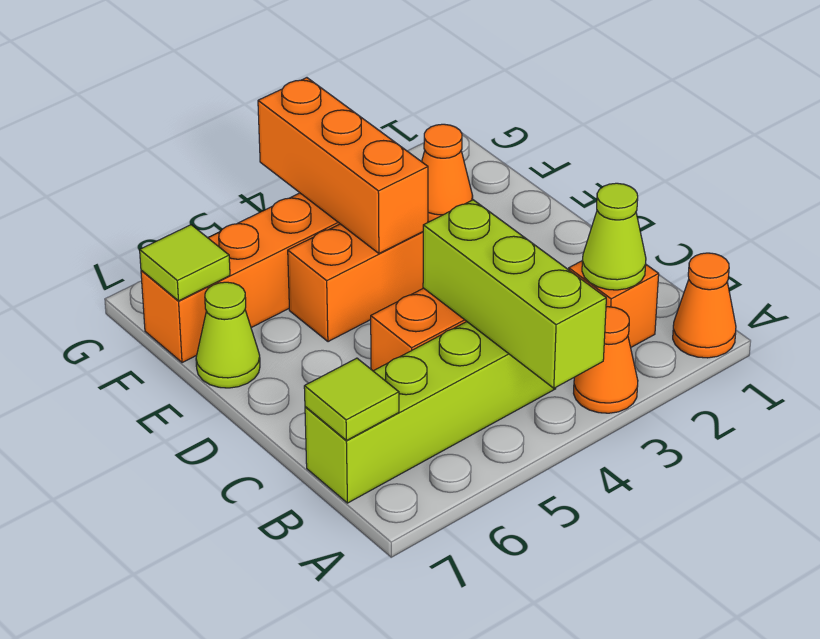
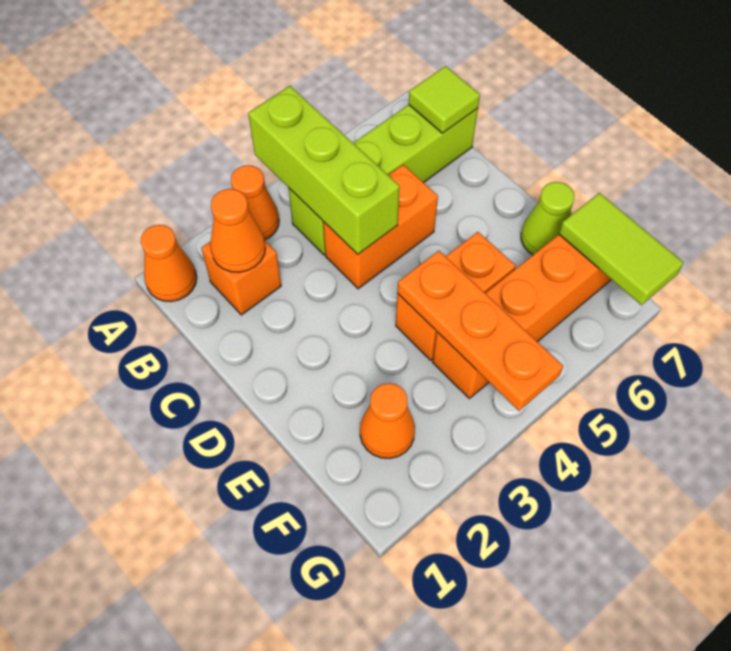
lime cone B2 level 2 -> orange cone B2 level 2
orange brick E4:G4 level 2 -> orange plate E4:G4 level 2
lime tile F7 level 2 -> lime tile F7:G7 level 2

